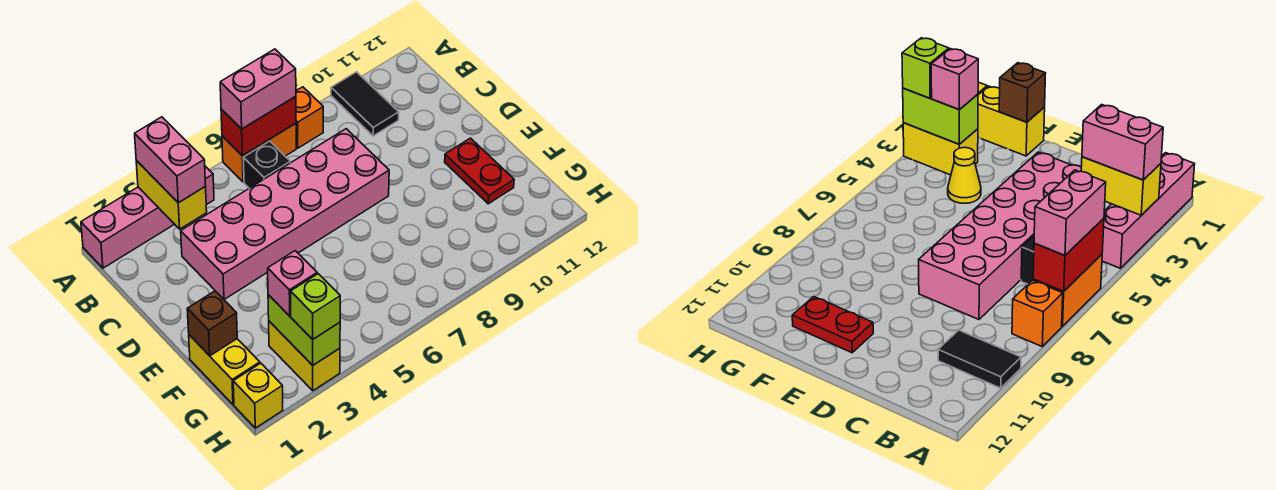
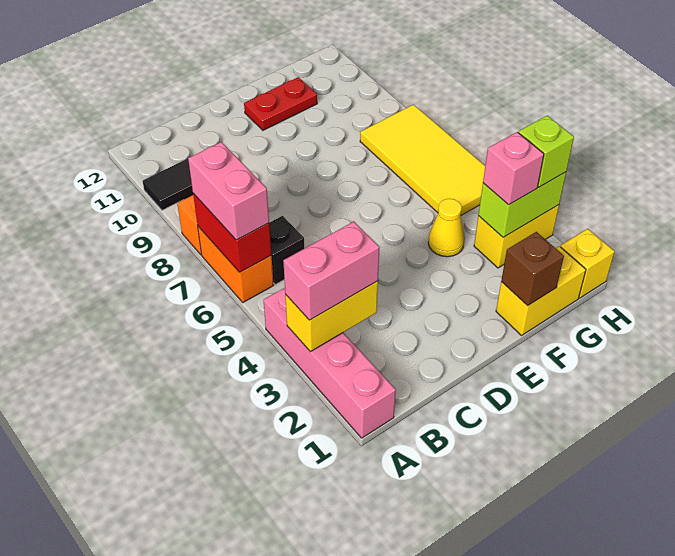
pink brick C3:D8 level 1 -> none
none -> yellow tile G5:H8 level 1

